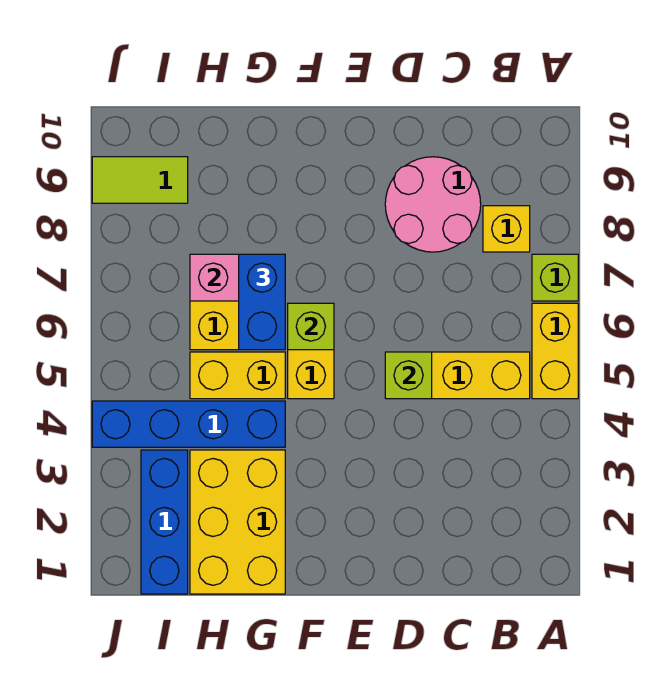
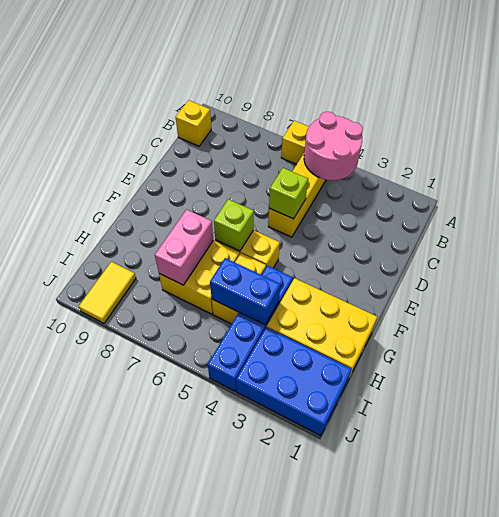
lime brick A7 level 1 -> none
yellow brick B8 level 1 -> yellow brick B10 level 1
pink round brick C8:D9 level 1 -> pink round brick A4:B5 level 2
blue brick G6:G7 level 3 -> blue brick H4:H5 level 2
blue brick I1:I3 level 1 -> blue brick I1:J3 level 1
lime tile I9:J9 level 1 -> yellow tile I9:J9 level 1

